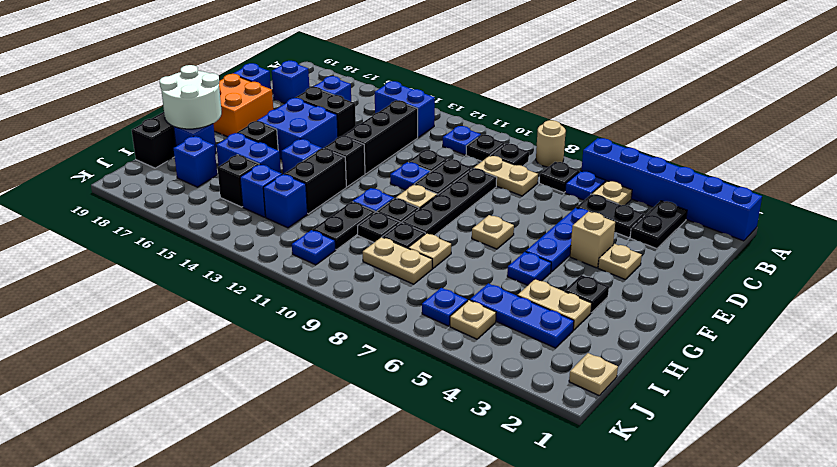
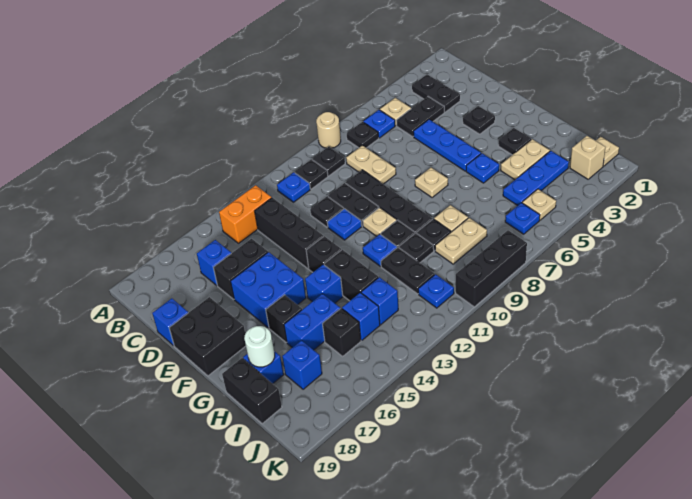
blue brick A1:A6 level 1 -> none
blue brick B13:B14 level 1 -> orange brick B13:B14 level 1
tan plate C8:C9 level 1 -> tan plate C8:D8 level 1
blue brick C18 level 1 -> none
tan plate E3 level 1 -> black plate E3 level 1
tan brick E4 level 1 -> tan brick J2 level 1
orange brick E18:F19 level 1 -> black brick E18:F19 level 1
white round brick G18:H19 level 2 -> white round brick H18 level 2
none -> black brick K8:K10 level 1

